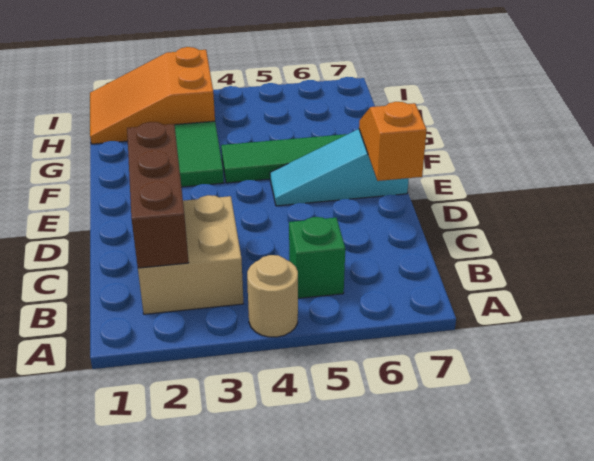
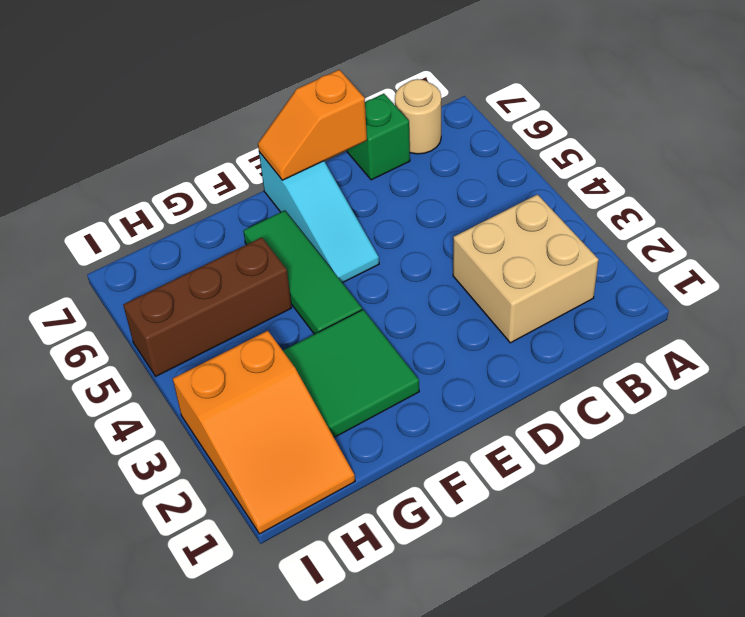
tan round brick A4 level 1 -> tan round brick B7 level 1
brown brick B2:D2 level 2 -> brown brick G5:I5 level 1
green brick B5 level 1 -> green brick C7 level 1

